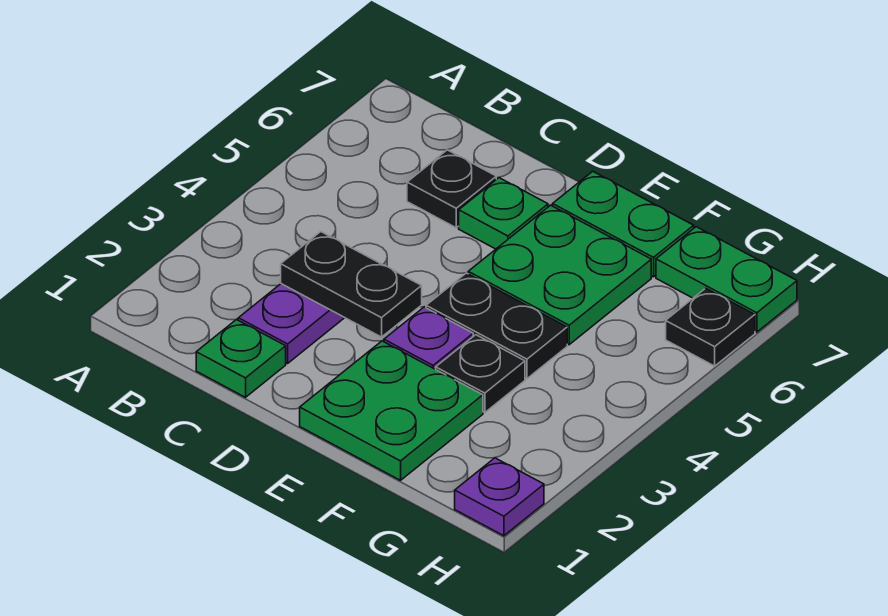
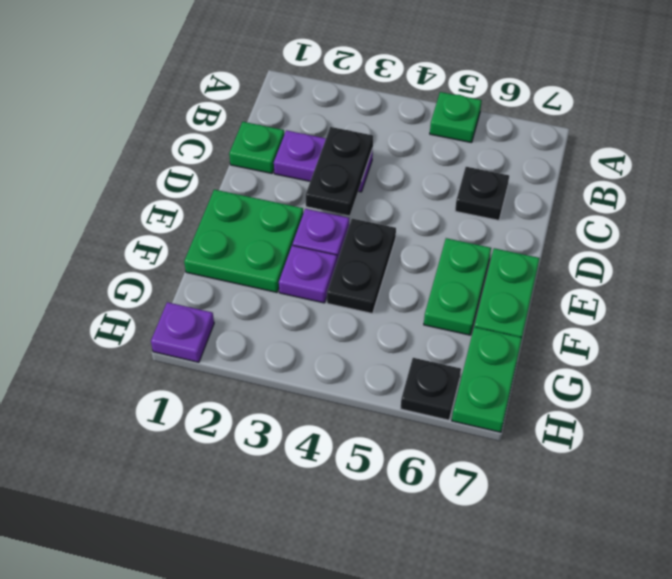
green plate D6 level 1 -> green plate A5 level 1
green plate E5:F6 level 1 -> green plate E6:F6 level 1
black plate F3 level 1 -> purple plate F3 level 1

